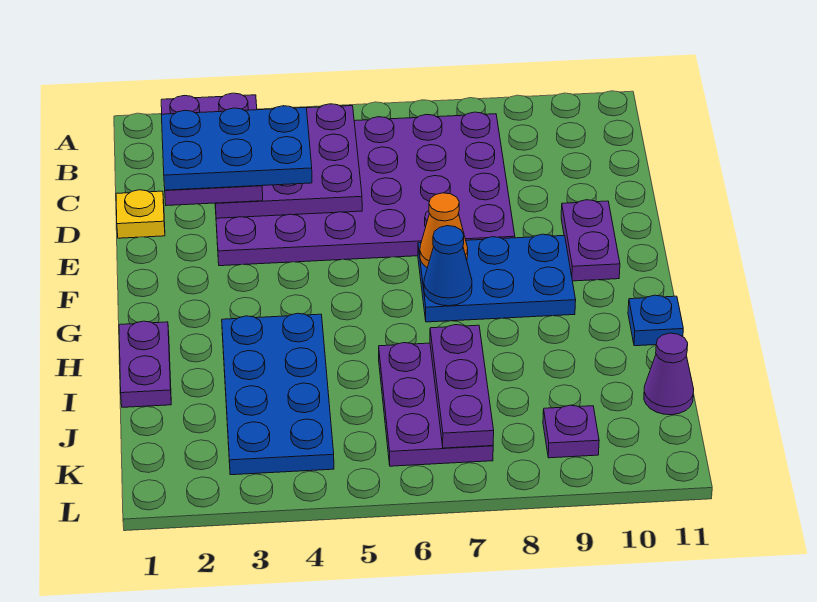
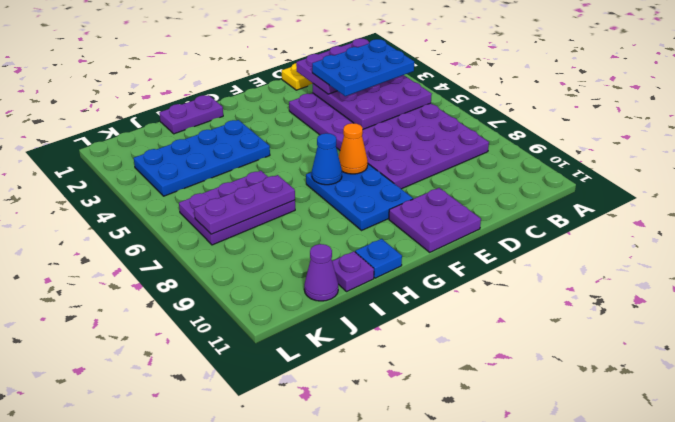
blue plate C2:D4 level 4 -> blue plate B3:D4 level 4
purple plate E10:F10 level 1 -> purple plate E10:F11 level 1
purple plate K9 level 1 -> purple plate I11 level 1

